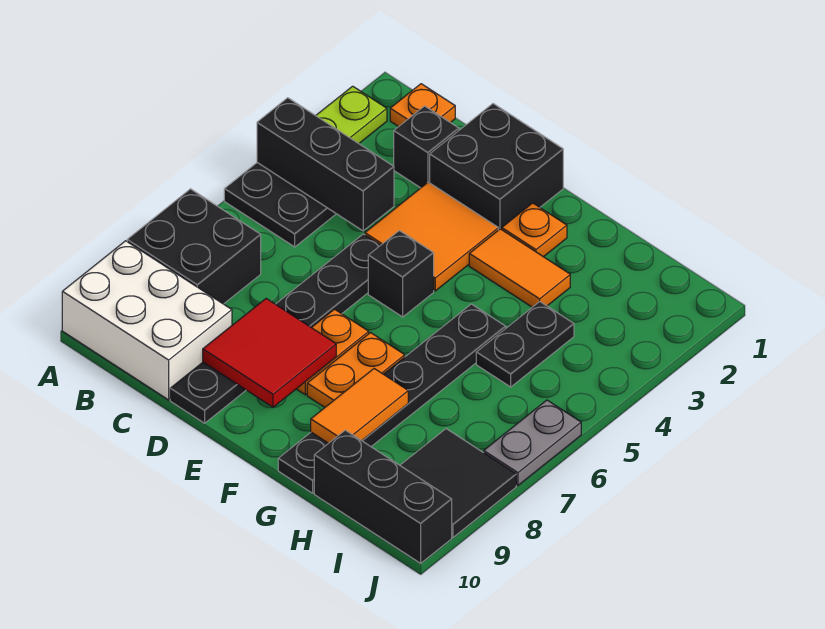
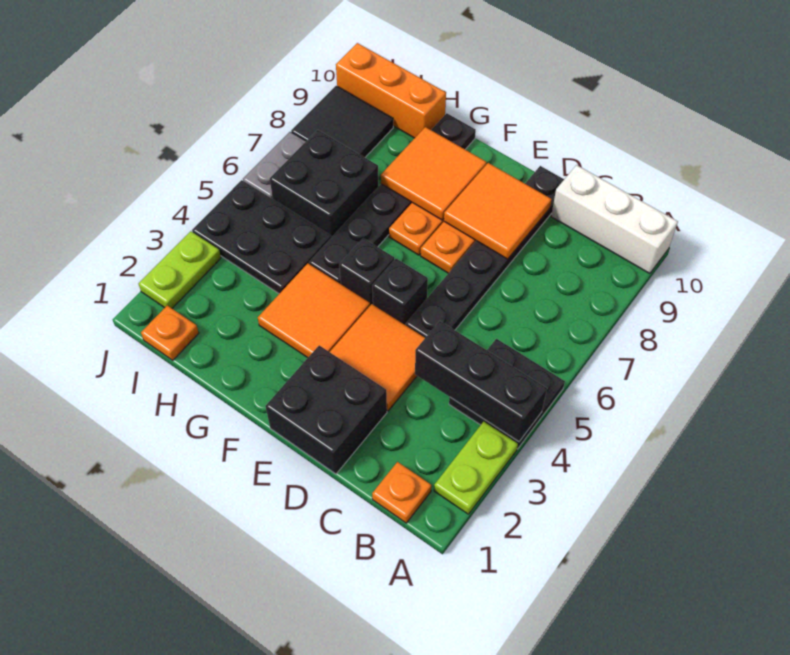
black brick A7:B8 level 1 -> black brick H6:I7 level 1
white brick A9:C10 level 1 -> white brick A10:C10 level 1
black brick C2 level 1 -> black brick F5 level 1
red tile D8:E9 level 2 -> orange tile D8:E9 level 2
orange plate F2 level 1 -> orange plate I1 level 1
orange tile F3:G3 level 1 -> orange tile F3:G4 level 1
orange tile G8:G9 level 2 -> orange tile F8:G9 level 2
black plate H4:H5 level 1 -> black plate H4:J5 level 1
black brick H10:J10 level 1 -> orange brick H10:J10 level 1
none -> lime plate J2:J3 level 1

